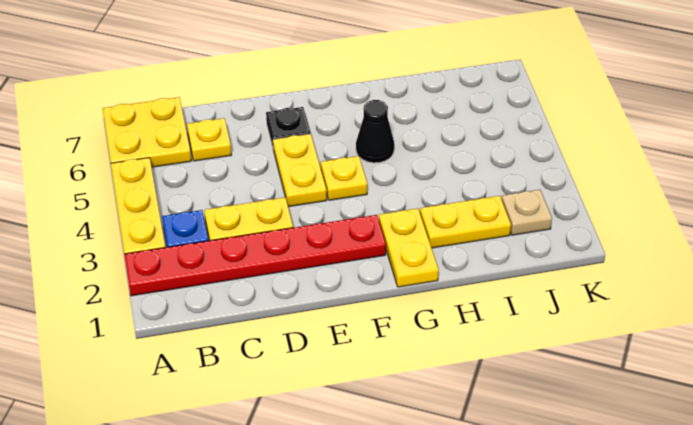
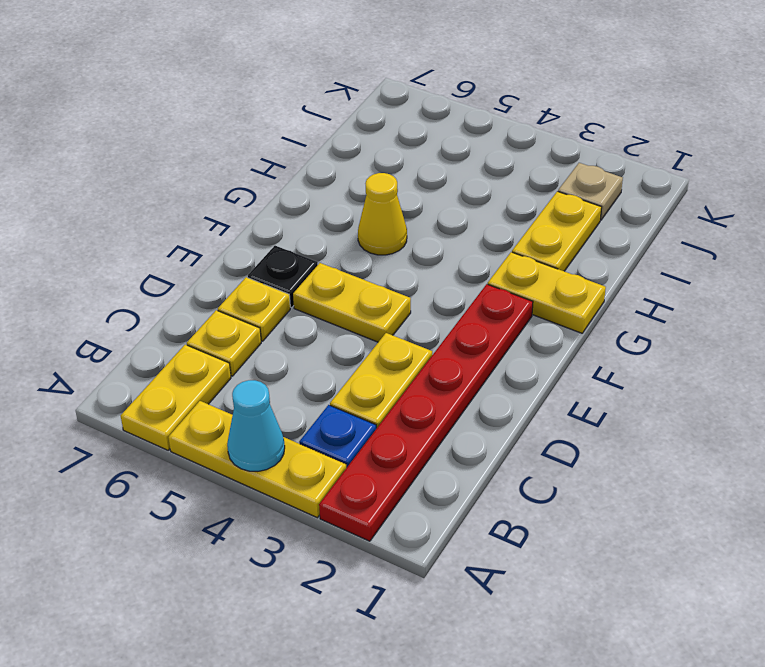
none -> cyan cone A4 level 2
yellow plate A6:B7 level 1 -> yellow plate A6:B6 level 1
yellow plate F4 level 1 -> yellow plate D6 level 1
black cone G5 level 1 -> yellow cone G5 level 1

